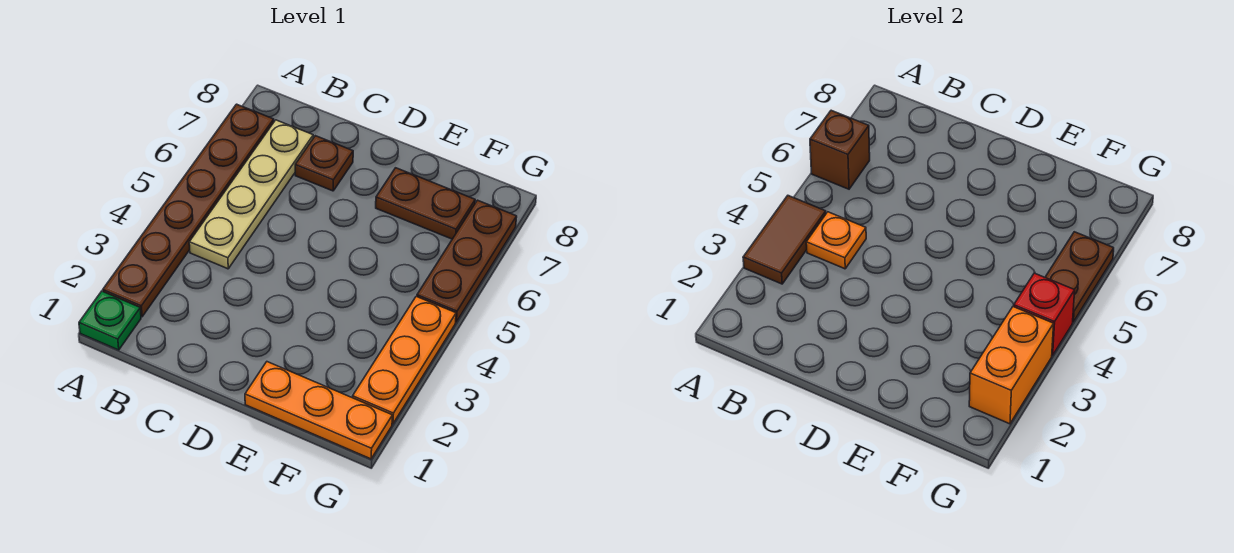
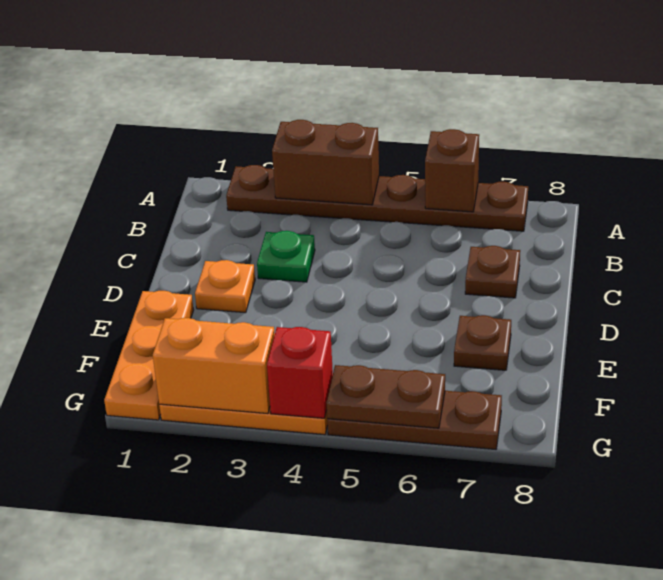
green plate A1 level 1 -> green plate C3 level 1
brown tile A3:A4 level 2 -> brown brick A3:A4 level 2
tan plate B4:B7 level 1 -> none
orange plate B4 level 2 -> orange plate D2 level 1
brown plate E7:F7 level 1 -> brown plate E7 level 1

